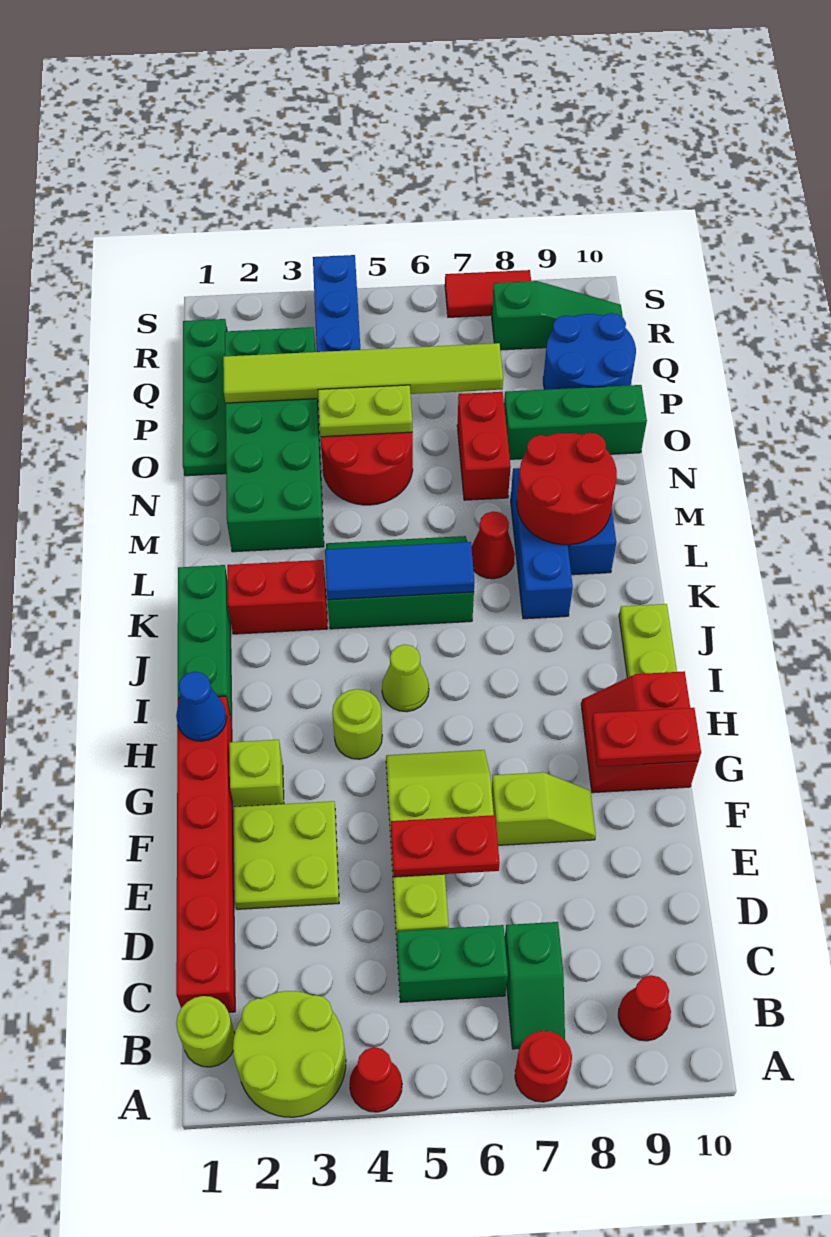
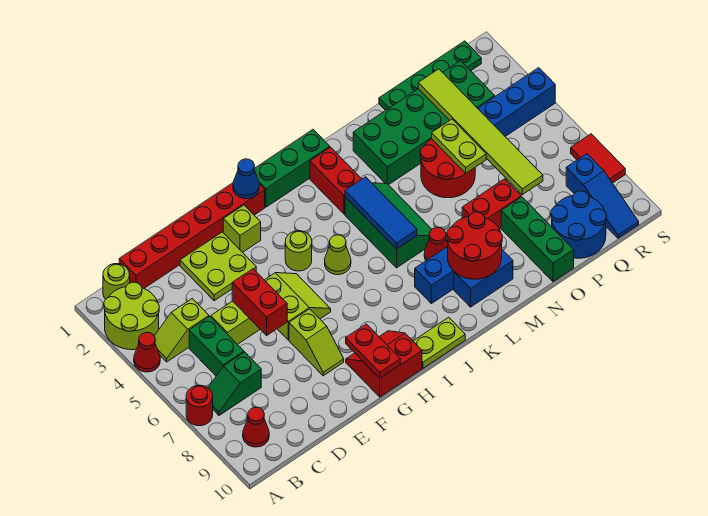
none -> lime slope B4:C4 level 1 top C
red plate E5:E6 level 2 -> red brick E5:E6 level 2
green slope R8:R10 level 1 top 8 -> blue slope R8:R10 level 1 top 8

